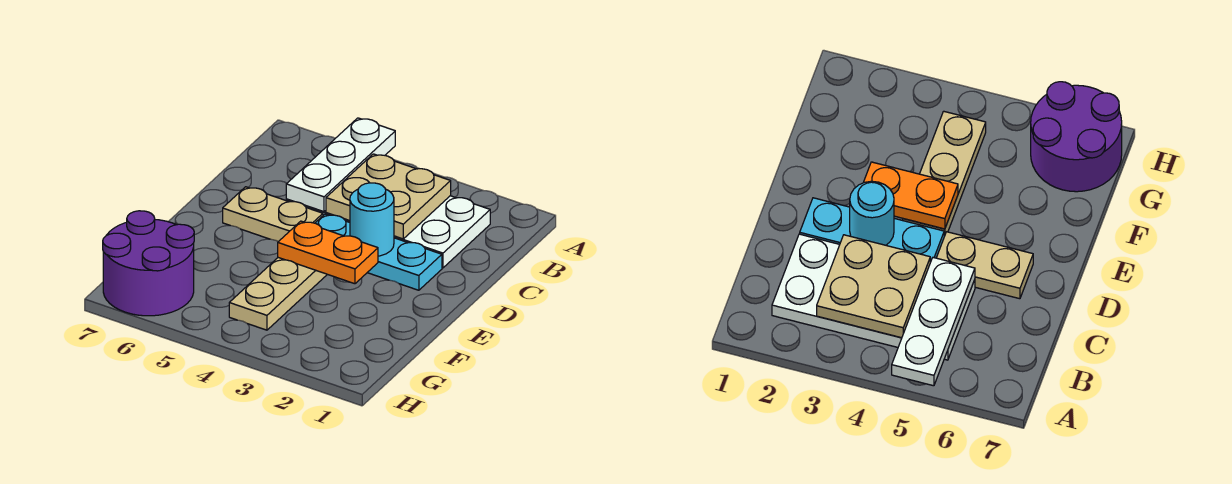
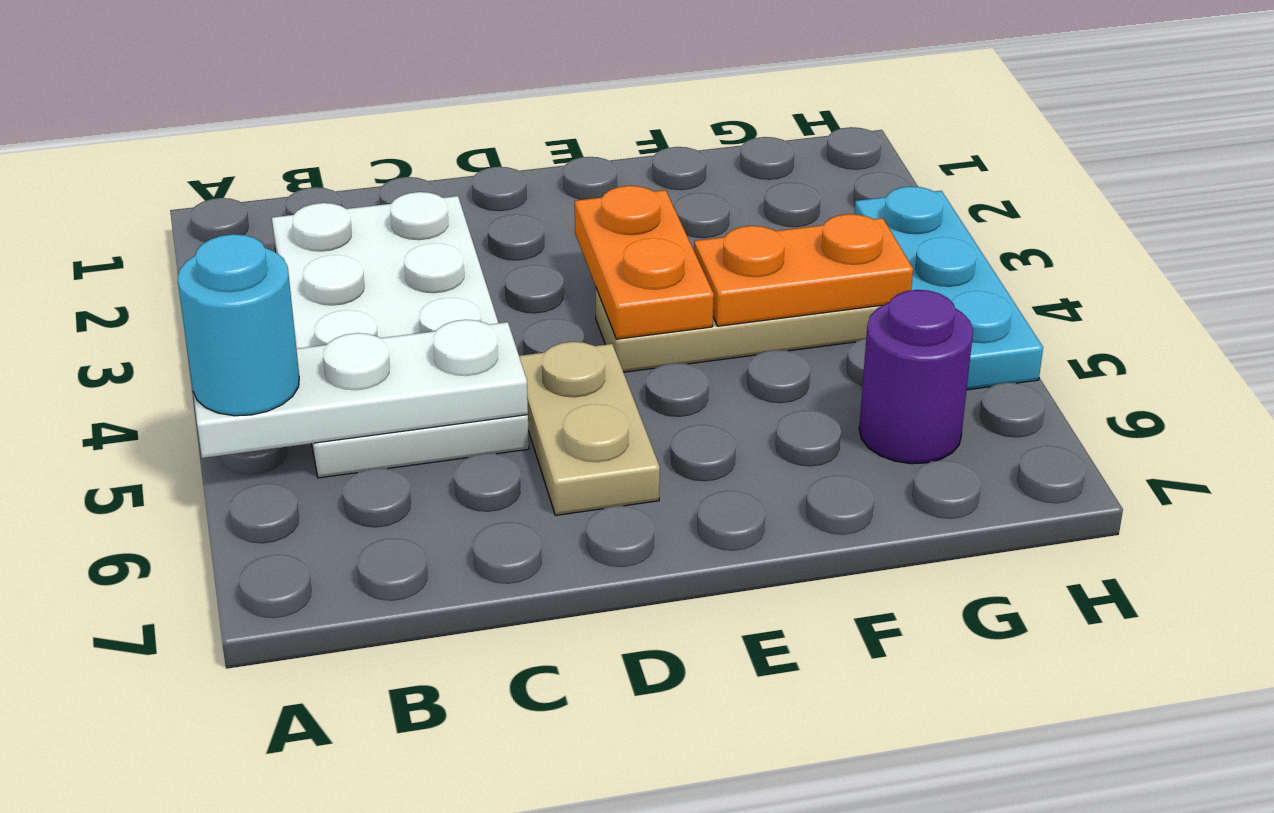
tan plate B3:C4 level 2 -> none
cyan plate D2:D4 level 1 -> cyan plate H3:H5 level 1
cyan round brick D3 level 2 -> cyan round brick A5 level 3
none -> orange plate F4:G4 level 2
purple round brick G6:H7 level 1 -> purple round brick G6 level 1

